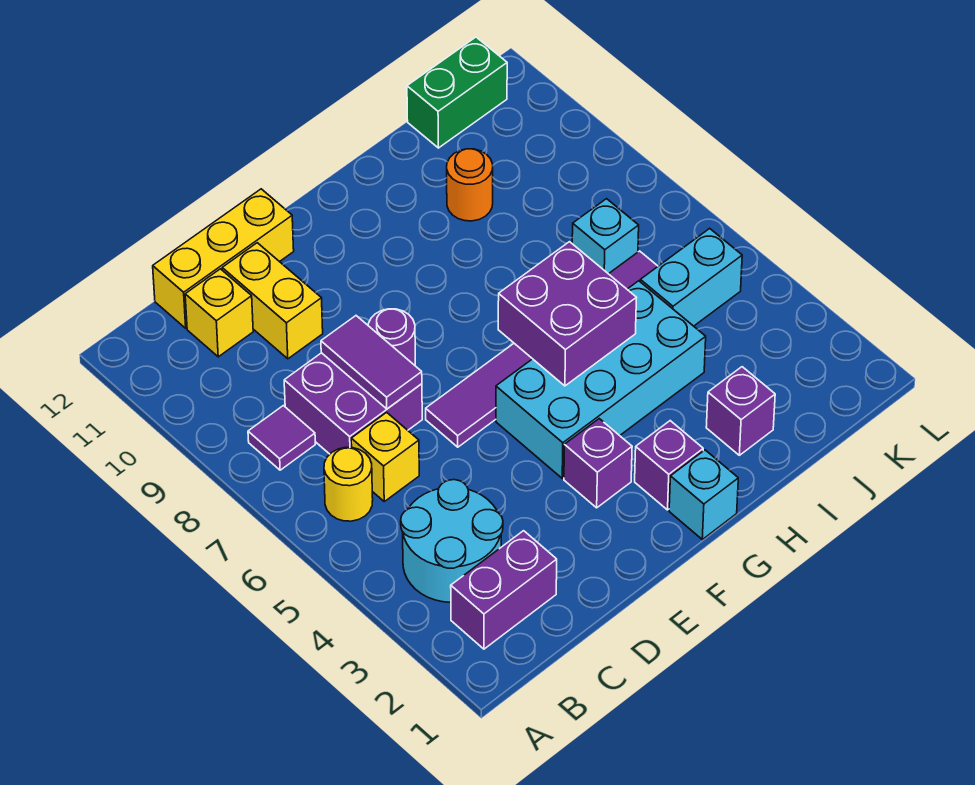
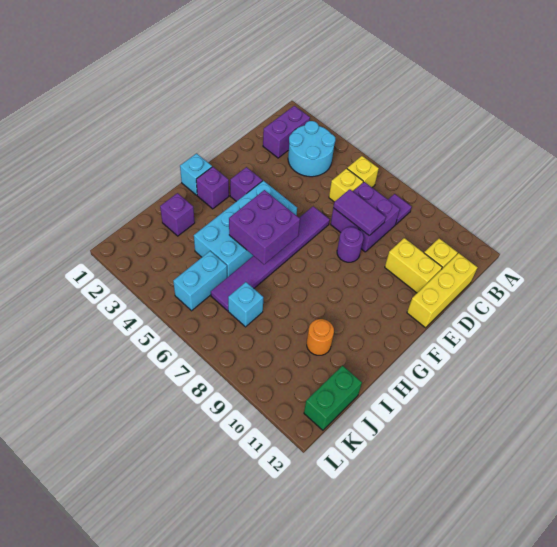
yellow round brick B6 level 1 -> yellow brick B6 level 1

